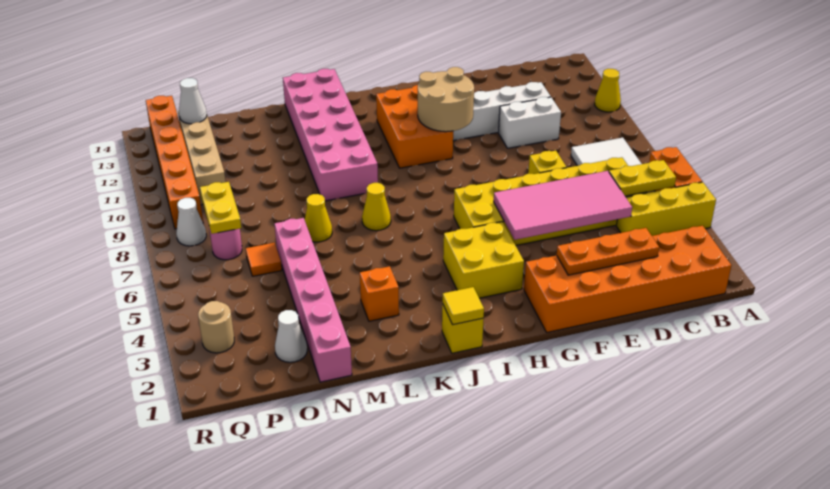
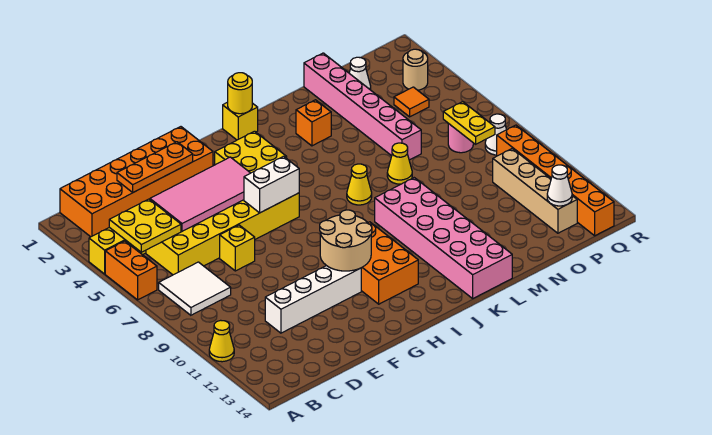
yellow plate B5:C5 level 2 -> yellow plate B4:C5 level 2
white brick D10:E10 level 1 -> white brick G6:H6 level 2
yellow tile J1 level 2 -> yellow round brick J1 level 2
orange tile O6 level 1 -> orange tile P4 level 1

